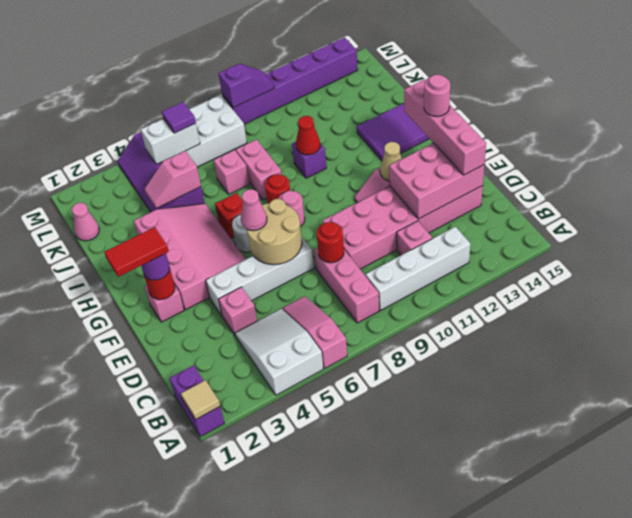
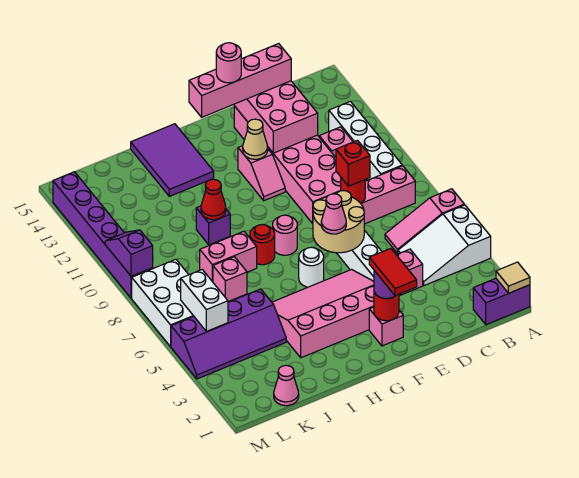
red brick H6 level 1 -> red brick D8 level 3
pink slope J4:J5 level 2 top 5 -> none
purple tile L6 level 3 -> none

